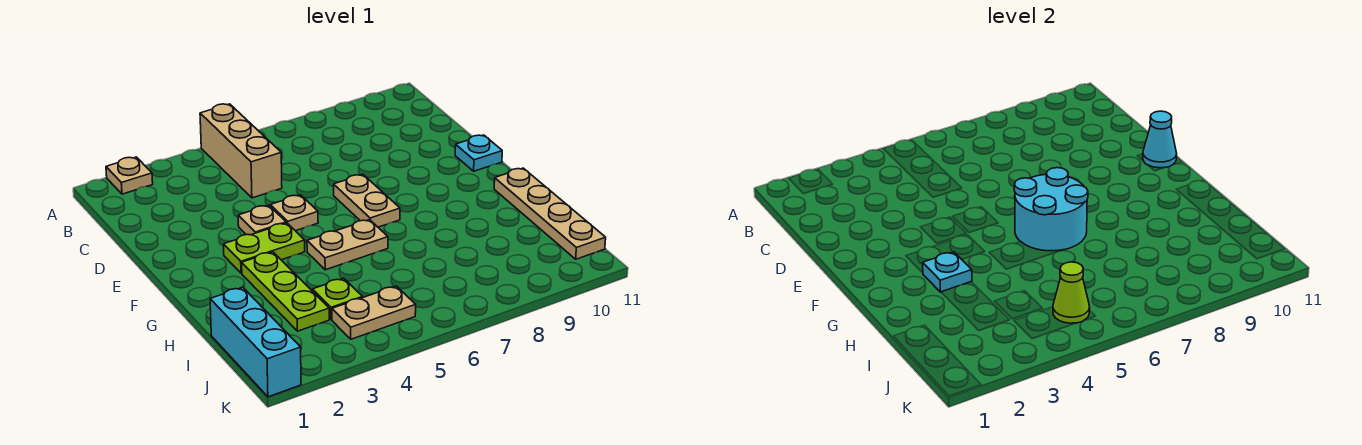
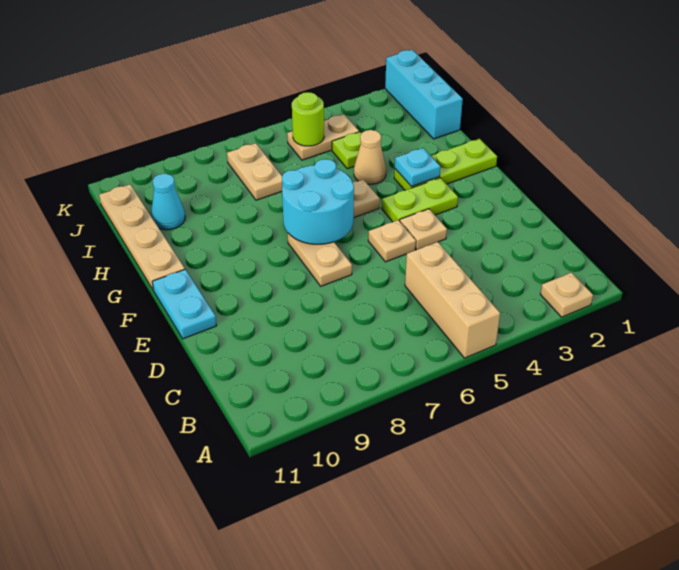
cyan plate E11 level 1 -> cyan plate E11:F11 level 1
cyan cone E11 level 2 -> cyan cone I10 level 1
lime plate G3:I3 level 1 -> lime plate G1:G3 level 1
none -> tan cone H4 level 1
none -> tan plate I7:J7 level 1
lime cone J5 level 2 -> lime round brick J5 level 2

